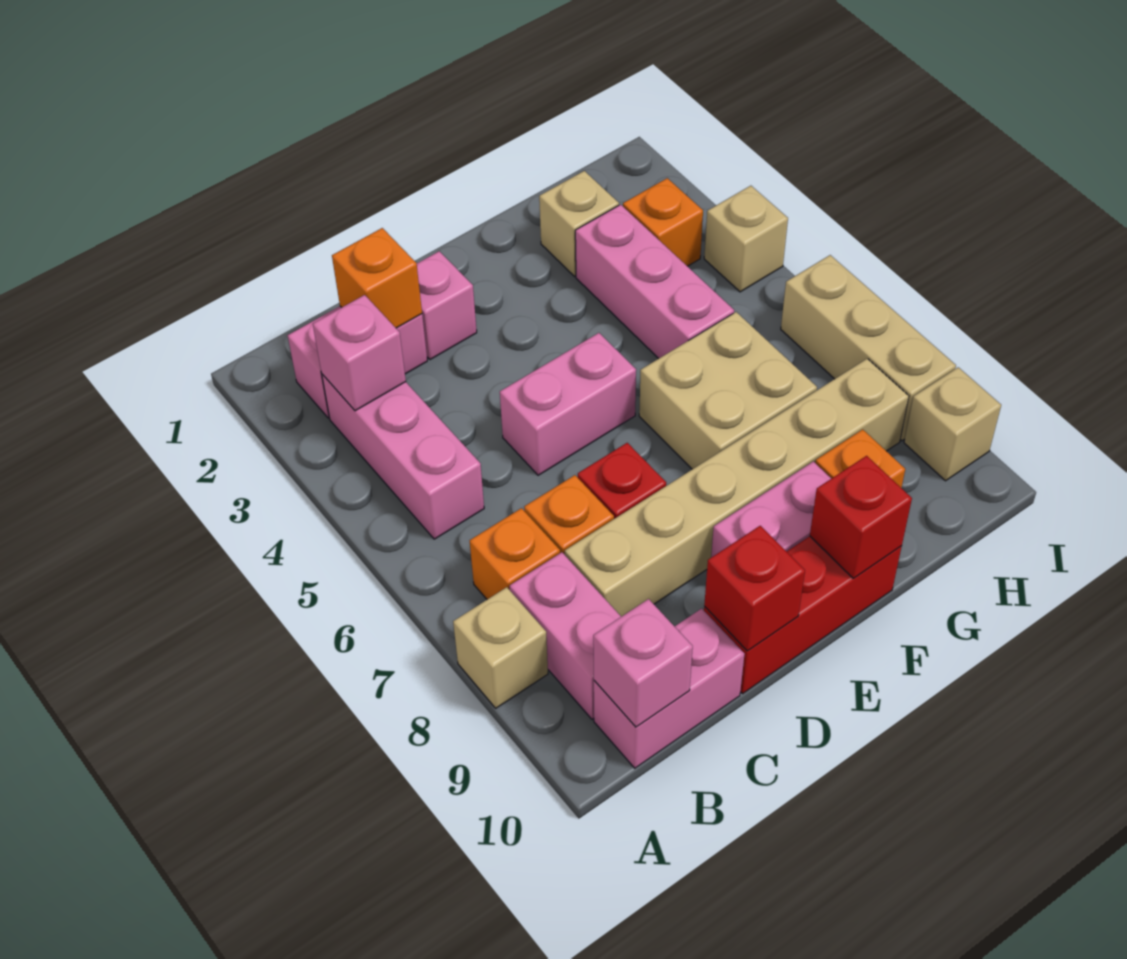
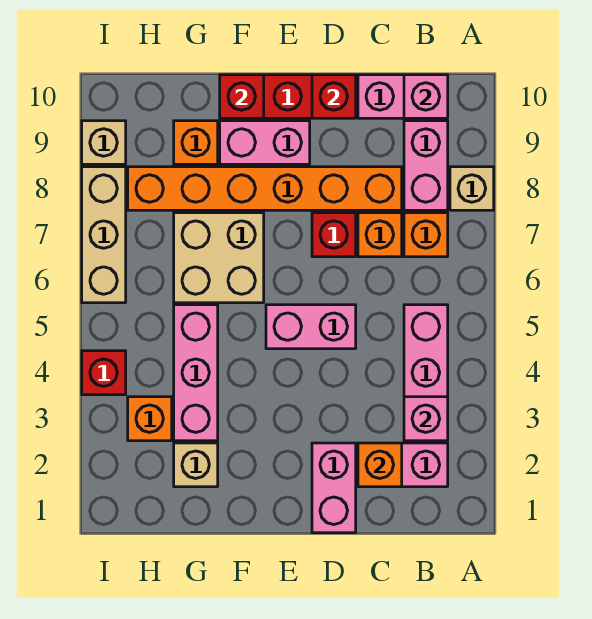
tan brick C8:H8 level 1 -> orange brick C8:H8 level 1
pink brick D2 level 1 -> pink brick D1:D2 level 1
tan brick I4 level 1 -> red brick I4 level 1

